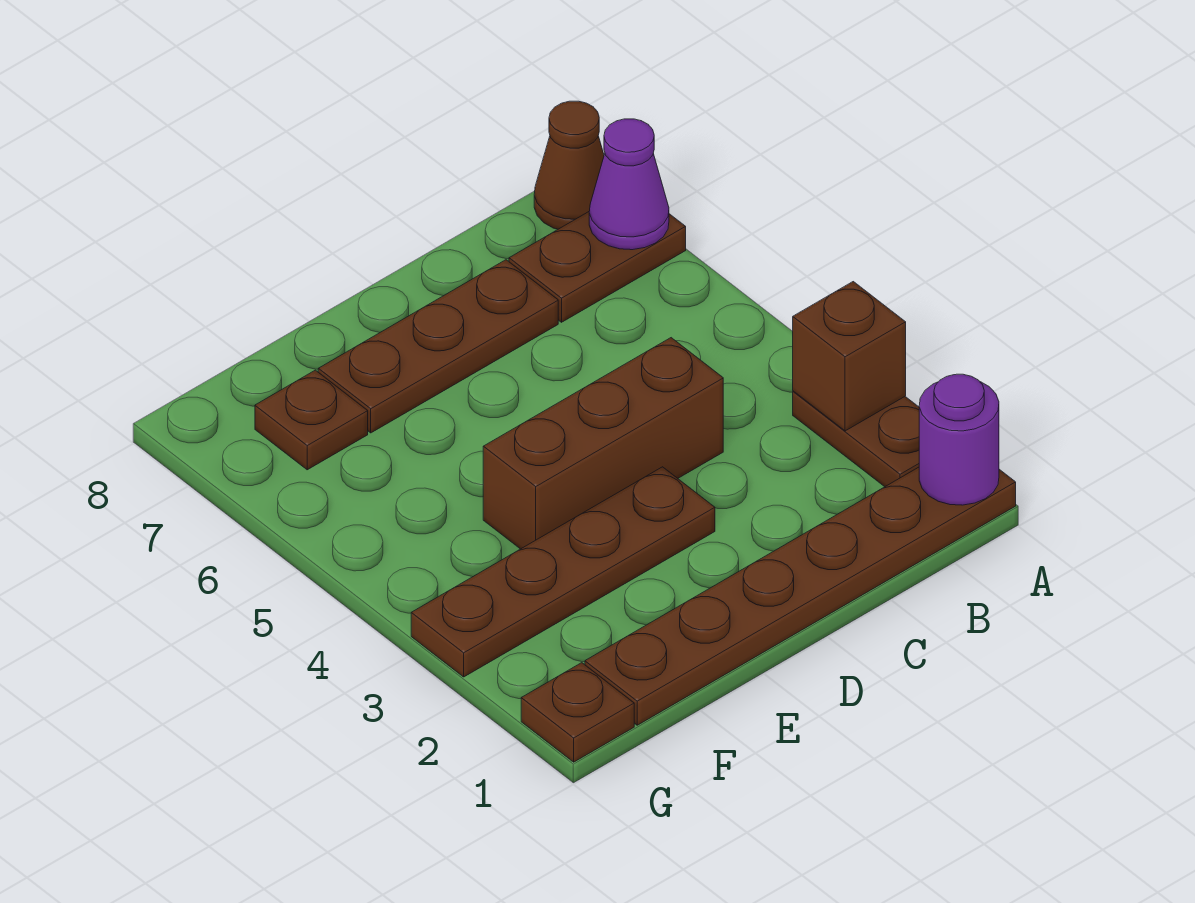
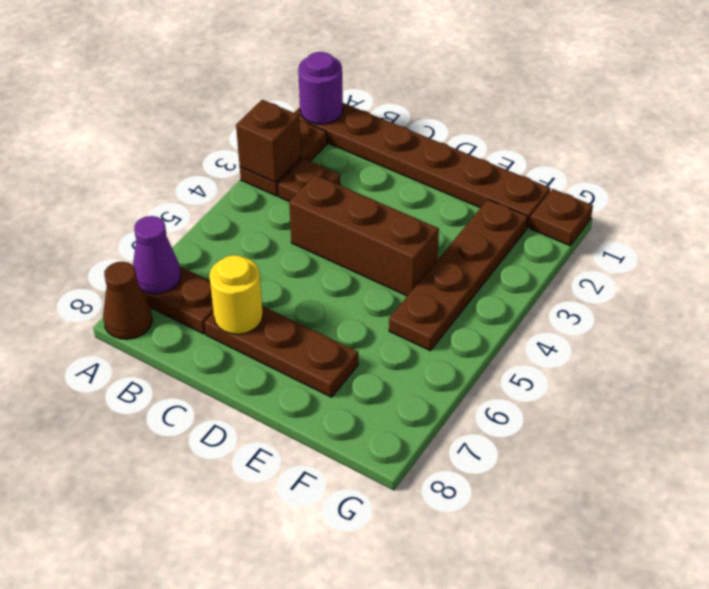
none -> yellow round brick C7 level 2
brown plate D3:G3 level 1 -> brown plate F2:F5 level 1
brown plate F7 level 1 -> brown plate B3 level 1

